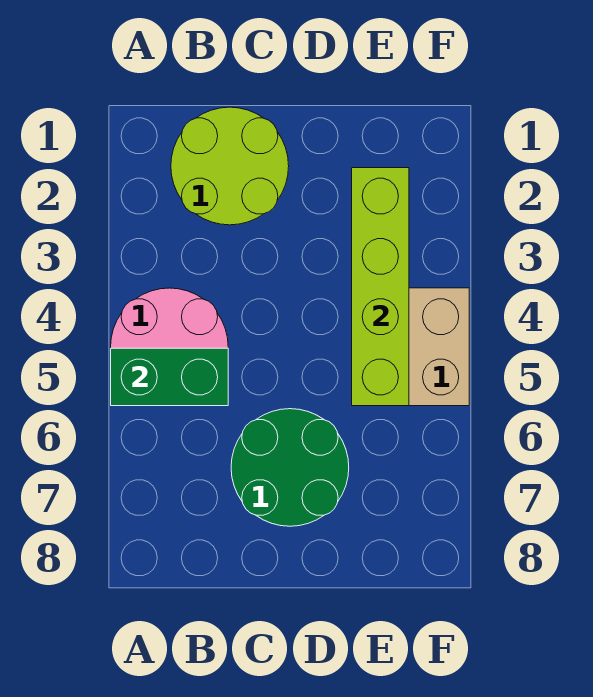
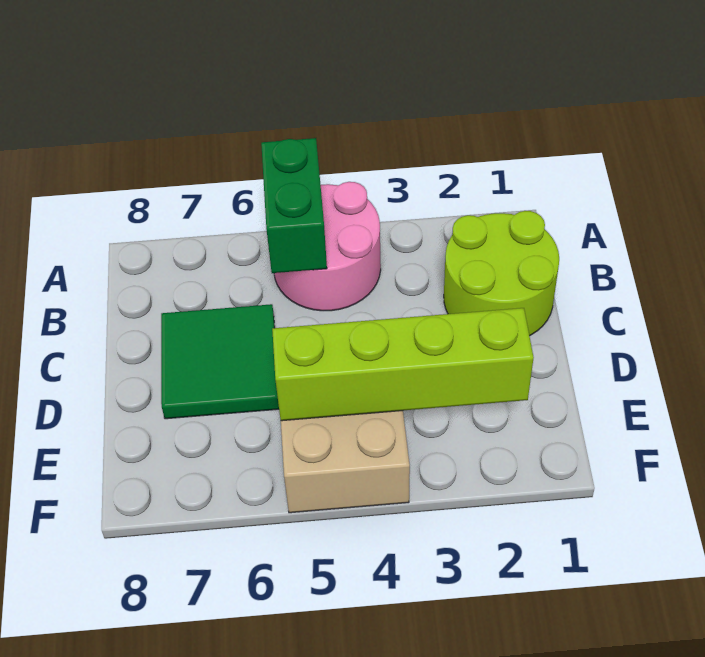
green round brick C6:D7 level 1 -> green tile C6:D7 level 1

